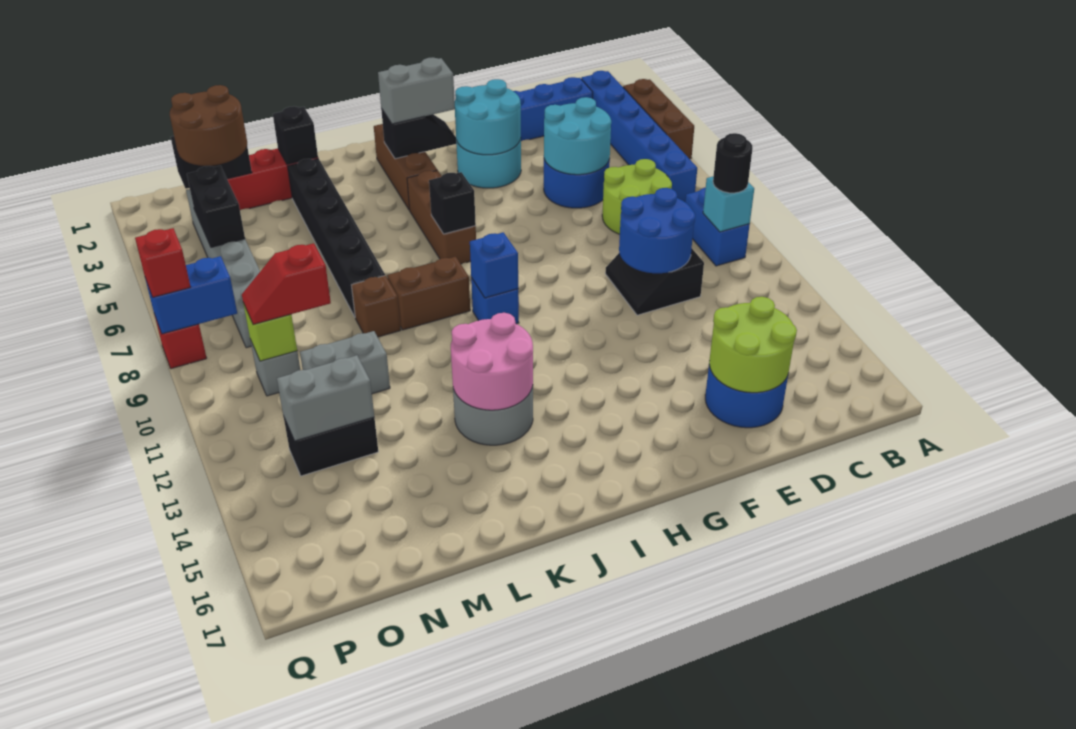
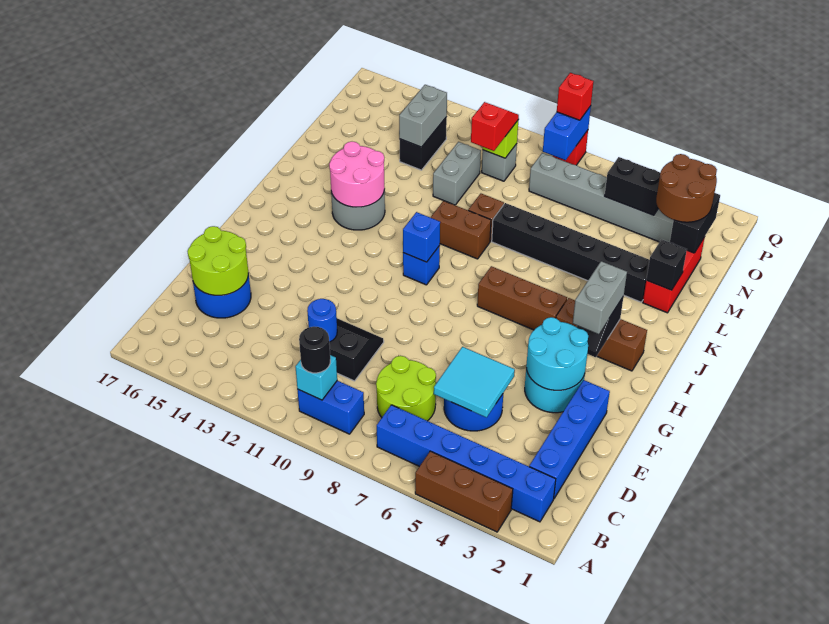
cyan round brick D5:E6 level 2 -> cyan tile D5:E6 level 2
blue round brick D10:E11 level 2 -> blue round brick D11 level 2
black brick I7 level 2 -> none
brown brick J9:K9 level 1 -> brown brick K9:K10 level 1

